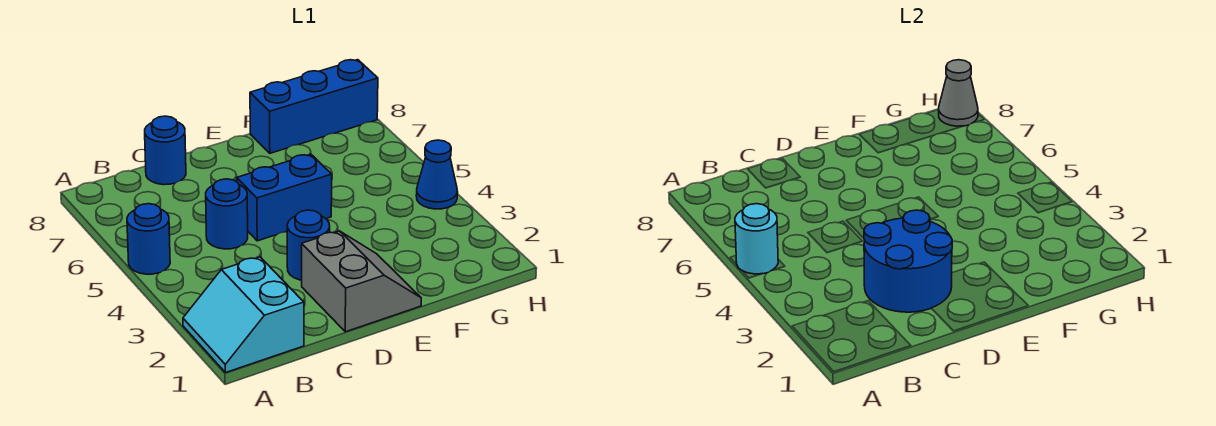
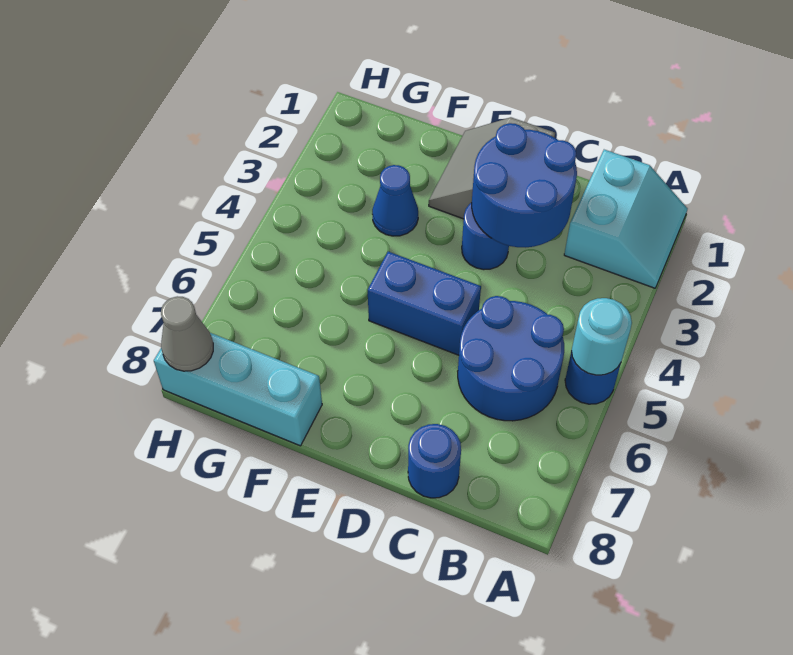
blue round brick C5 level 1 -> blue round brick B5:C6 level 1
blue brick F8:H8 level 1 -> cyan brick F8:H8 level 1
blue cone H4 level 1 -> blue cone F3 level 1

